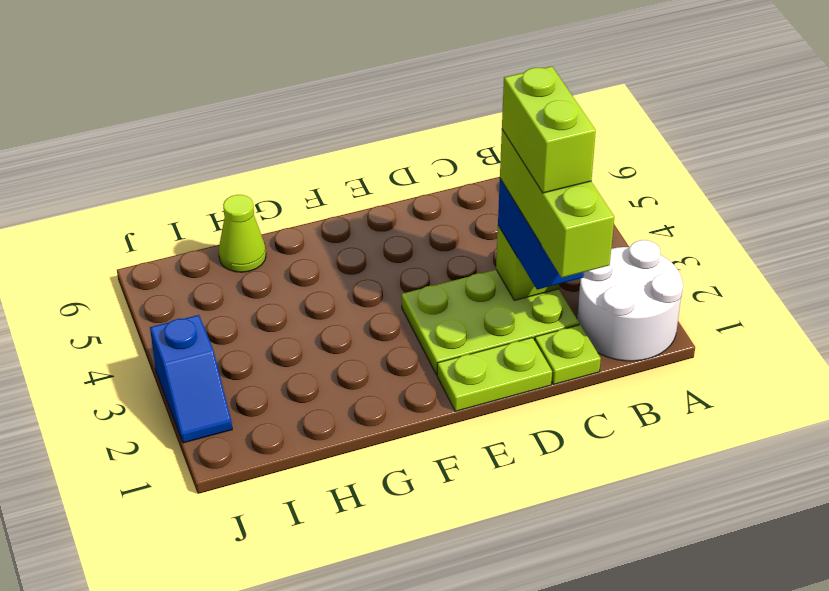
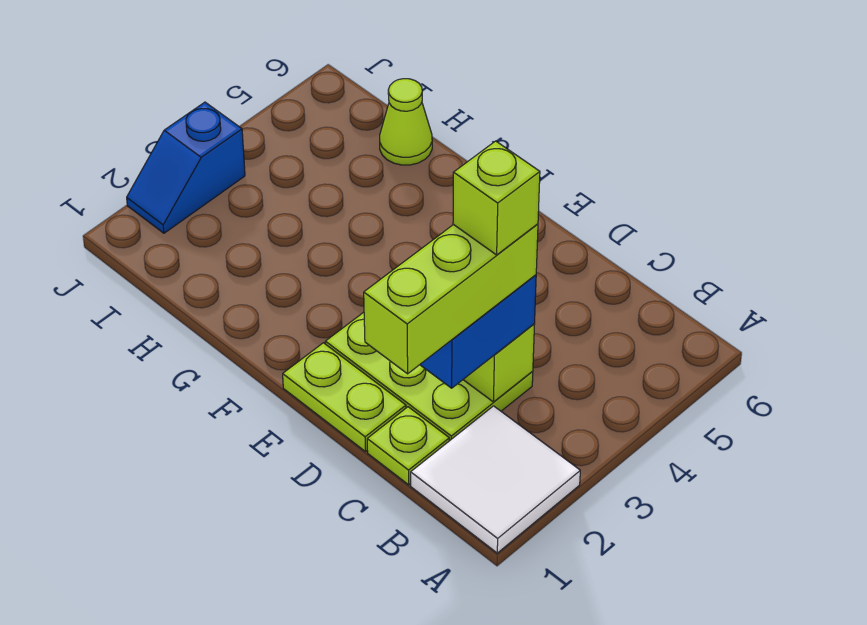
white round brick A1:B2 level 1 -> white tile A1:B2 level 1
lime brick C2:C3 level 5 -> lime brick C3 level 5

